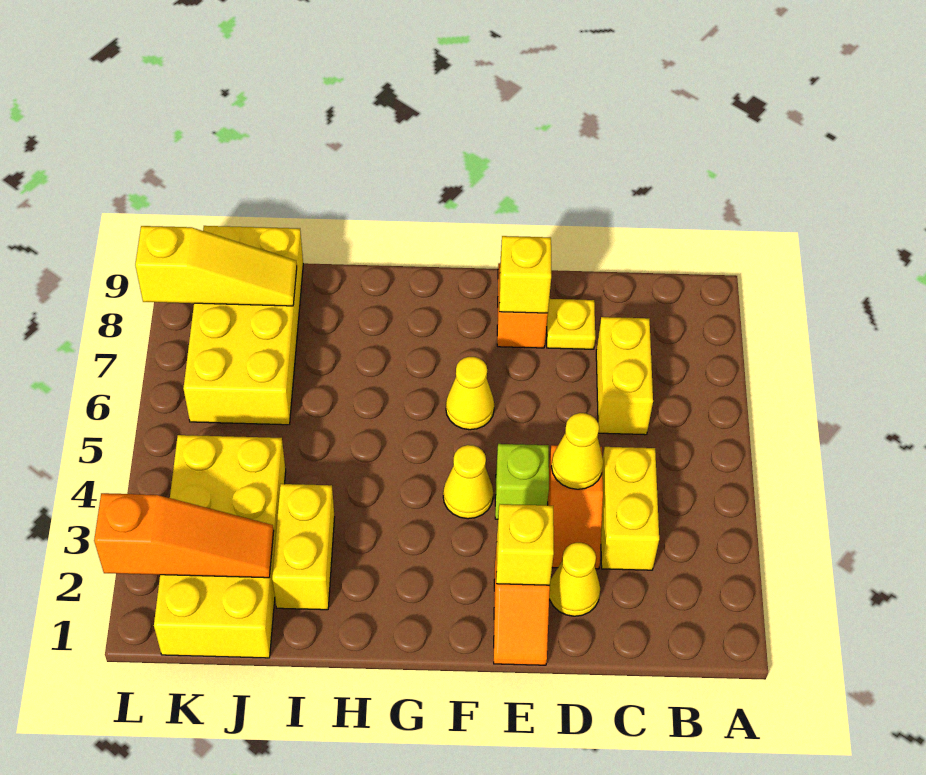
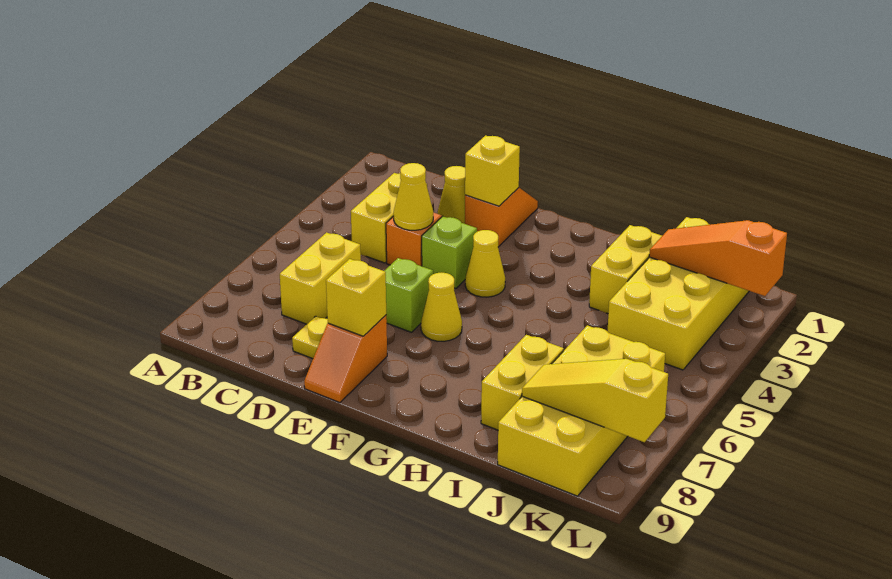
none -> lime brick E6 level 1
none -> yellow brick I7:I8 level 1

